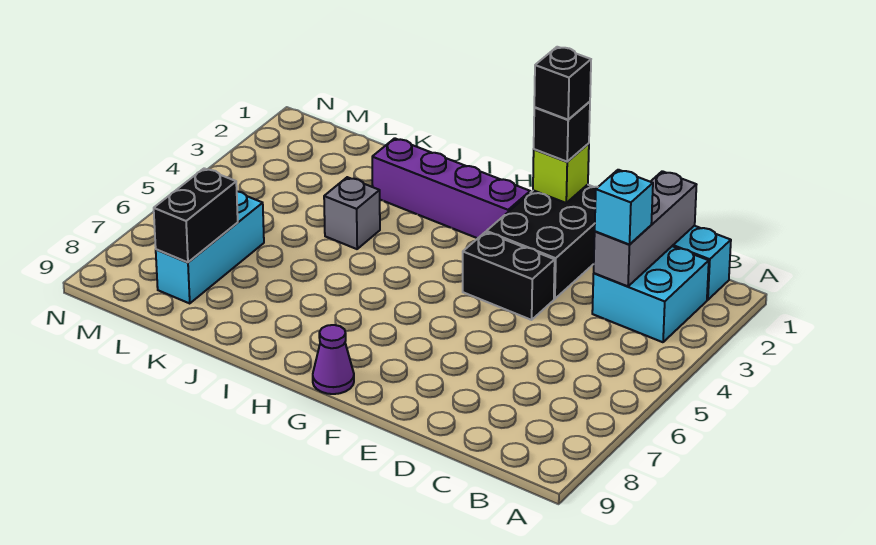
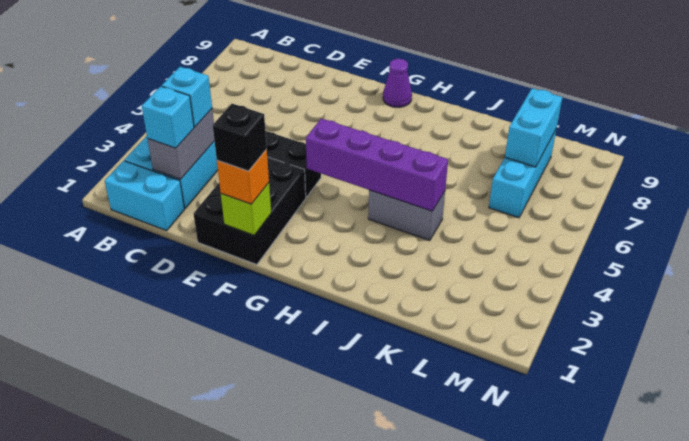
grey brick C1:C3 level 2 -> grey brick C2:C3 level 2
none -> cyan brick C2 level 3
black brick F1 level 3 -> orange brick F1 level 3
purple brick G2:J2 level 1 -> purple brick G4:J4 level 2
grey brick J4 level 1 -> grey brick I4:J4 level 1
black brick L7:L8 level 2 -> cyan brick L7:L8 level 2

